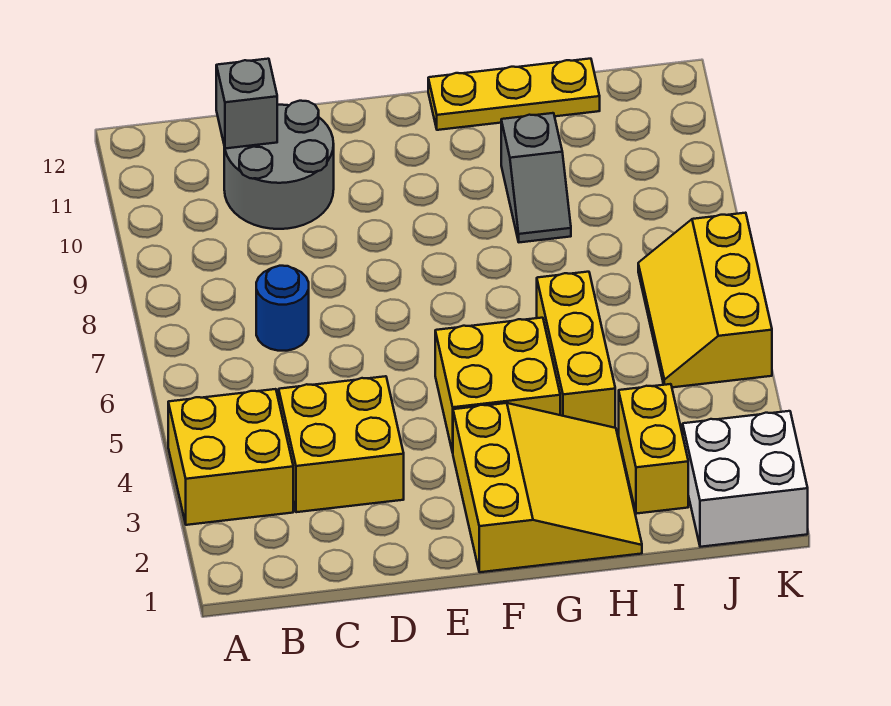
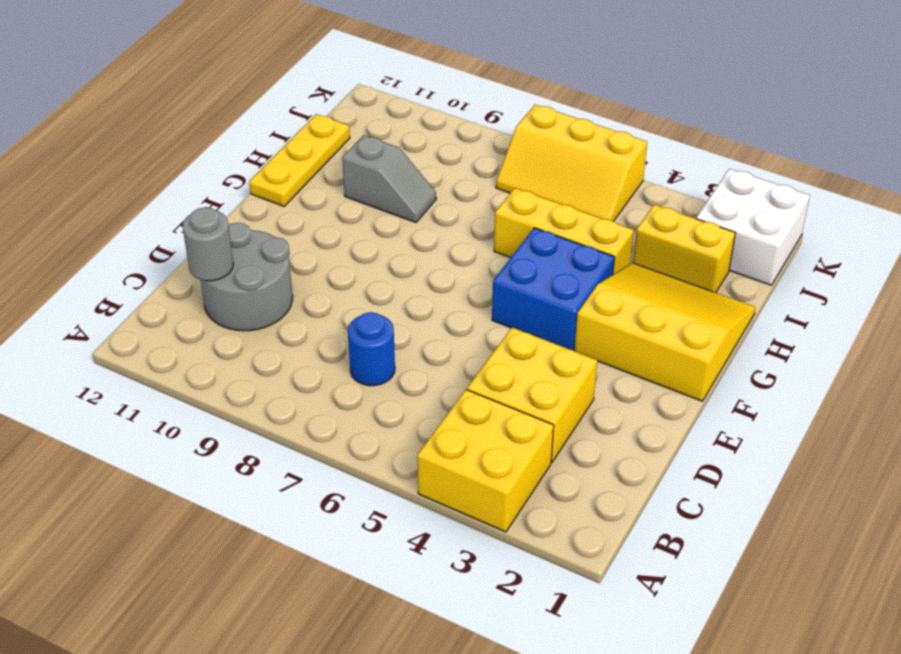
grey brick C11 level 2 -> grey round brick C11 level 2
yellow brick F4:G5 level 1 -> blue brick F4:G5 level 1

